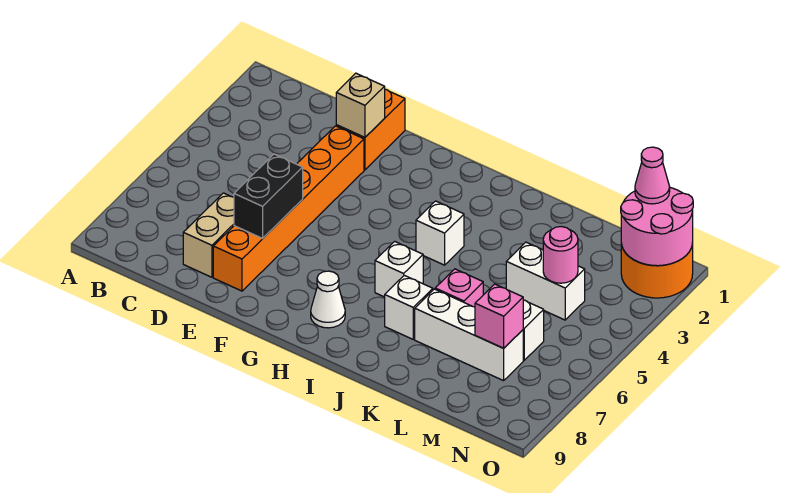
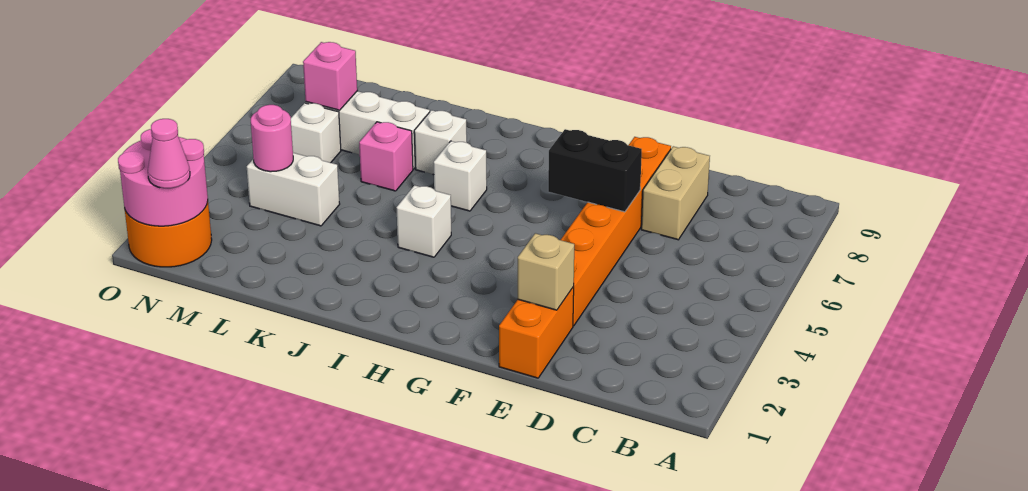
black brick E6:E7 level 2 -> black brick E6:F6 level 2
white cone H8 level 1 -> none

